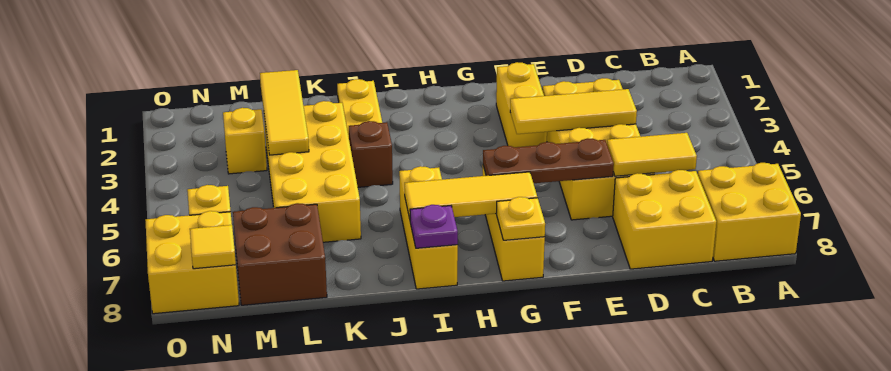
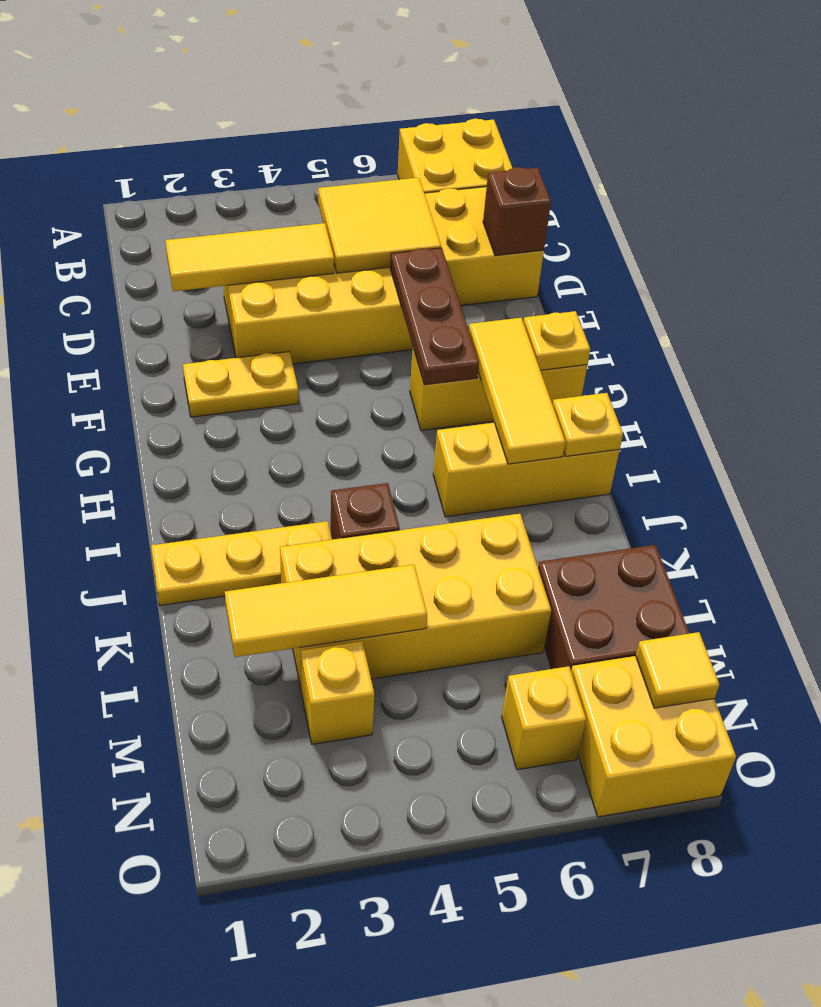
yellow tile C6:D6 level 2 -> yellow tile C5:D6 level 2
yellow tile D4:F4 level 2 -> yellow tile D2:D4 level 2
none -> brown brick D8 level 2
yellow brick F2:F3 level 1 -> yellow plate F2:F3 level 1
purple plate I8 level 2 -> yellow plate I8 level 2

